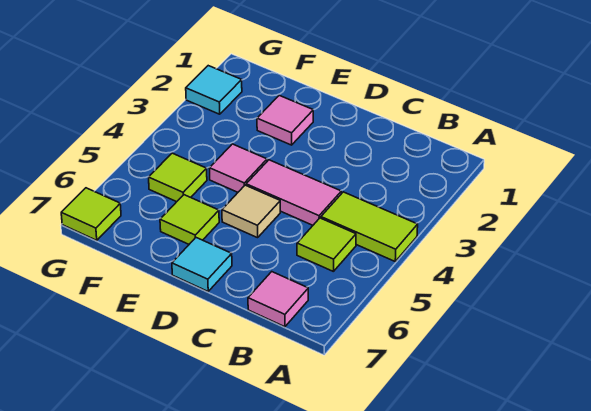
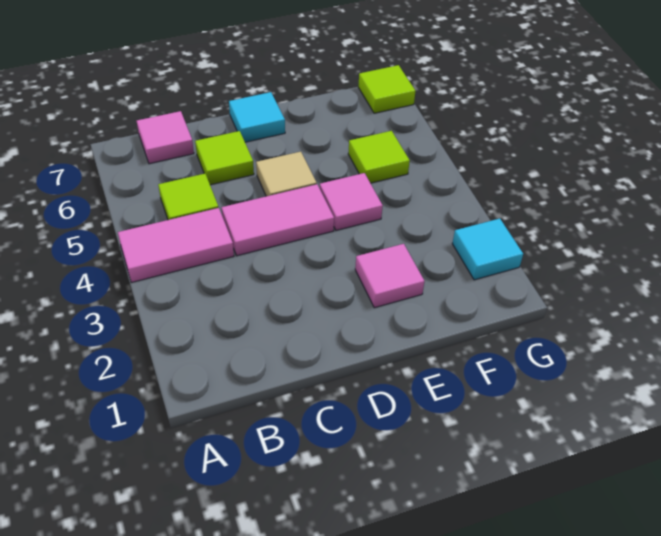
lime tile A4:B4 level 1 -> pink tile A4:B4 level 1
lime tile E6 level 1 -> lime tile C6 level 1

